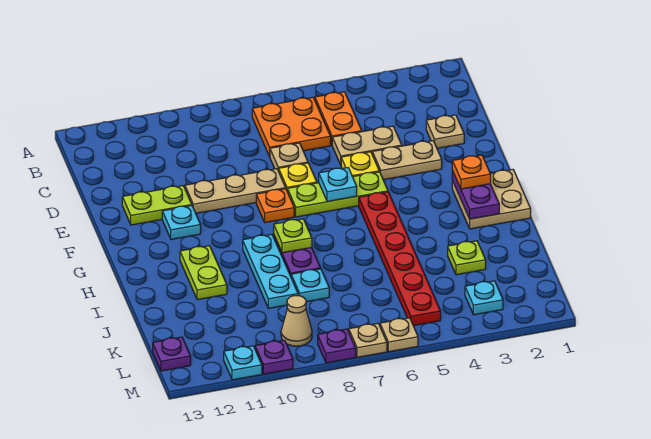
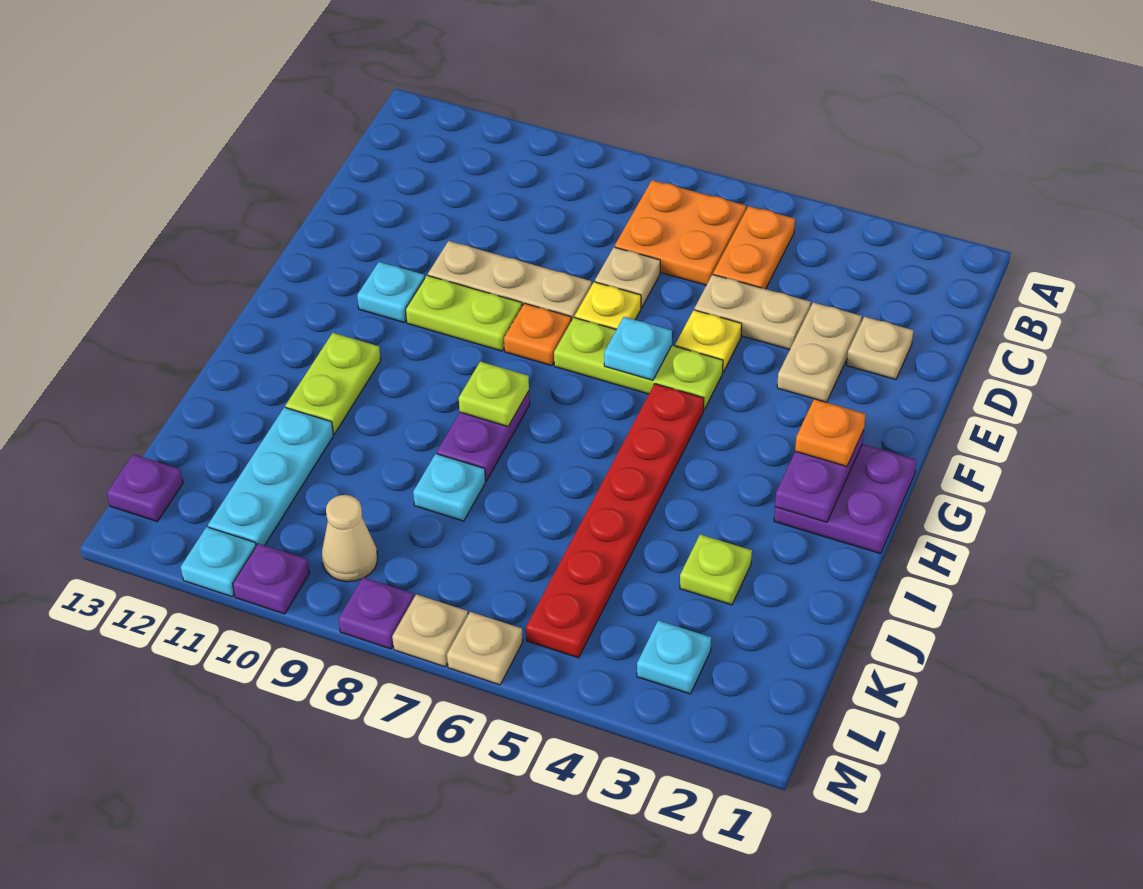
tan plate E3:E4 level 1 -> tan plate D3:E3 level 1
lime plate E11:E12 level 1 -> lime plate F9:F10 level 1
tan plate G1:H2 level 1 -> purple plate G1:H2 level 1
cyan plate H9:J9 level 1 -> cyan plate J11:L11 level 1

